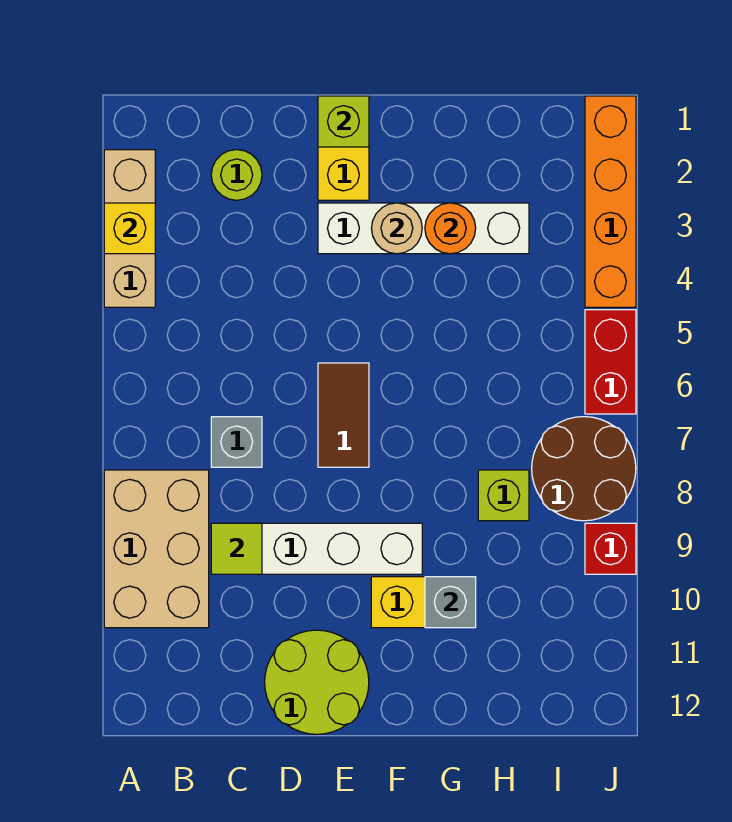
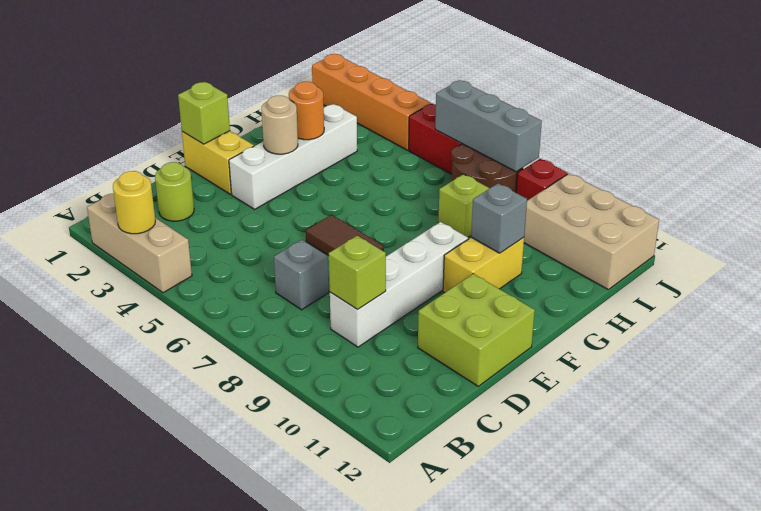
yellow brick A3 level 2 -> yellow round brick A3 level 2
tan brick A8:B10 level 1 -> tan brick I10:J12 level 1
lime tile C9 level 2 -> lime brick C9 level 2
lime round brick D11:E12 level 1 -> lime brick D11:E12 level 1
none -> grey brick J6:J8 level 2

